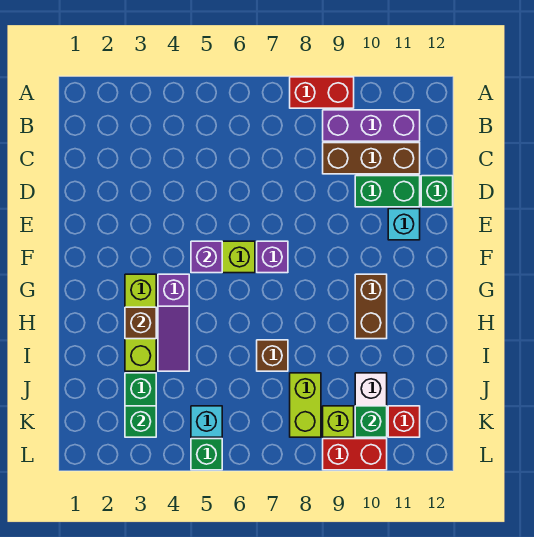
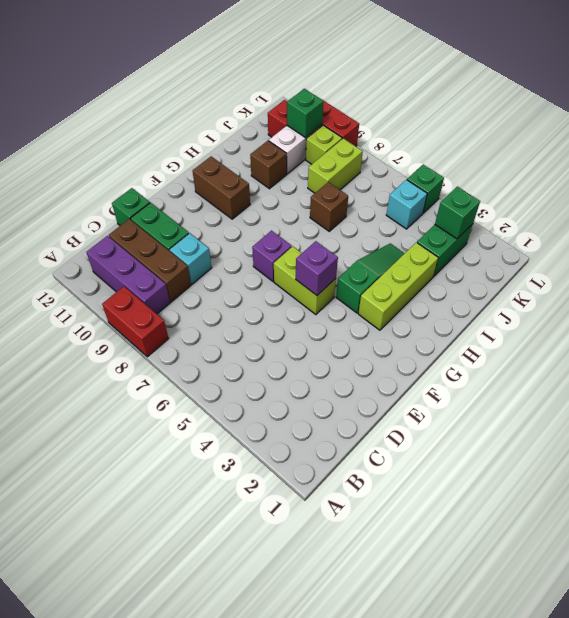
cyan brick E11 level 1 -> cyan brick D9 level 1
purple slope G4:I4 level 1 top G -> green slope G4:I4 level 1 top G
brown brick G10:H10 level 1 -> brown brick G10:G11 level 1
brown brick H3 level 2 -> brown brick I10 level 1

